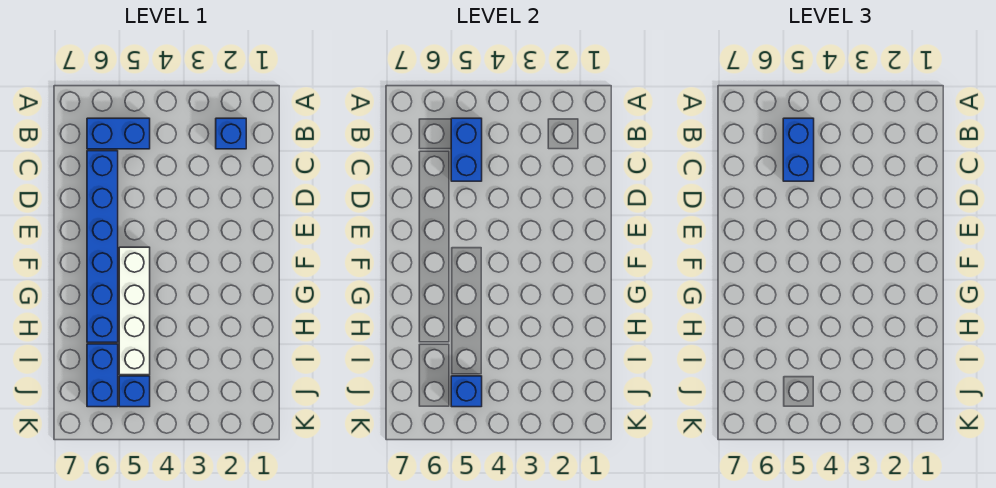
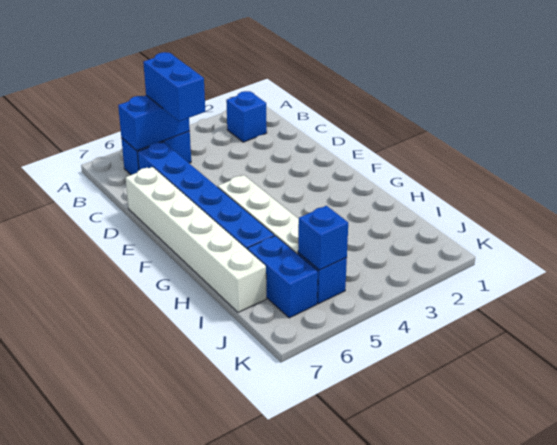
blue brick B5:C5 level 2 -> blue brick B5:B6 level 2
none -> white brick D7:I7 level 1

